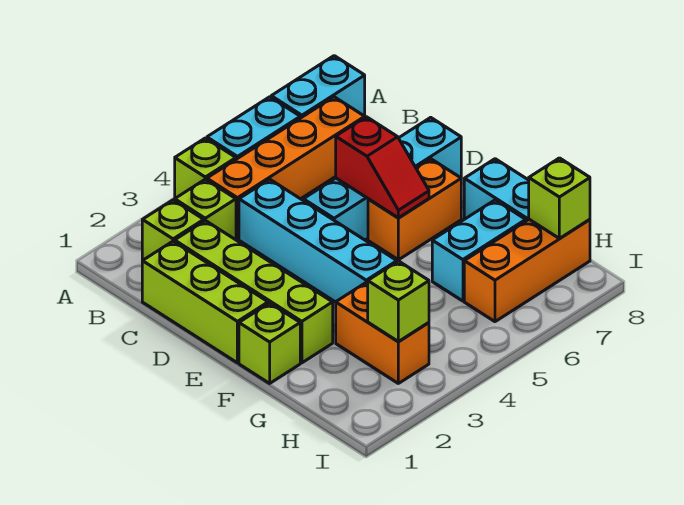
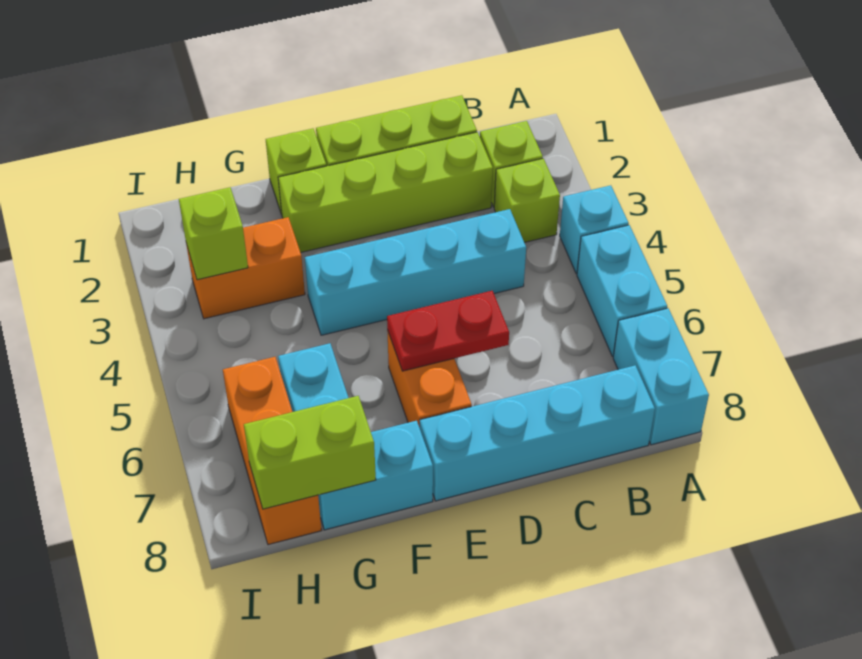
lime brick A4 level 1 -> cyan brick A4 level 1
orange brick B4:B7 level 1 -> none
cyan brick D5:D8 level 1 -> cyan brick B8:E8 level 1
red slope D6:E6 level 2 top D -> red plate D6:E6 level 2
lime brick H8 level 2 -> lime brick G8:H8 level 2

